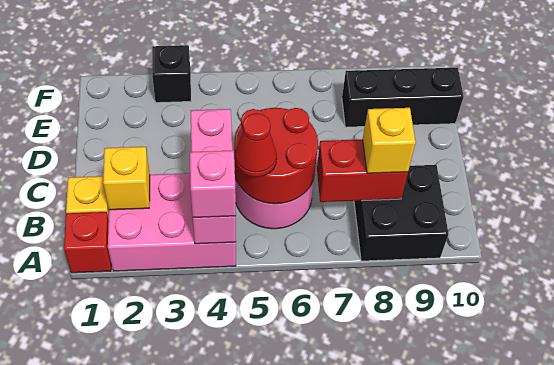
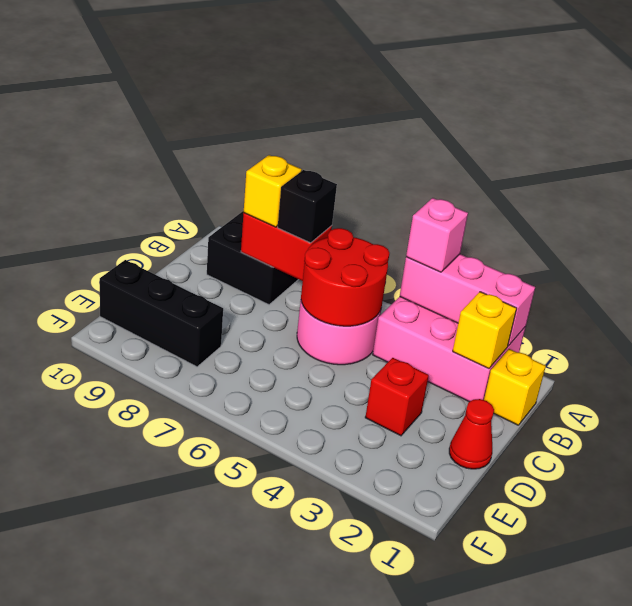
red brick A1 level 1 -> red brick D3 level 1
pink brick A4:C4 level 2 -> pink brick A2:A4 level 2
red cone B5 level 3 -> red cone D1 level 1
black brick F3 level 1 -> black brick B7 level 3

